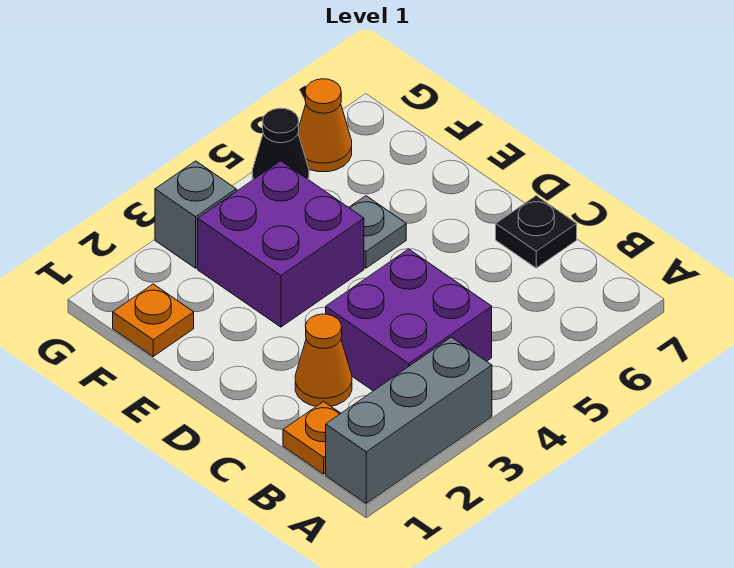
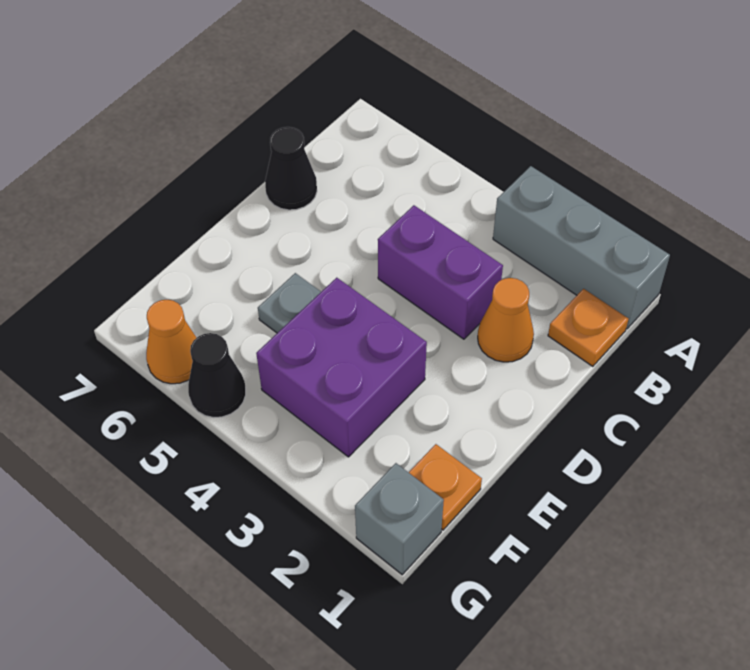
purple brick B3:C4 level 1 -> purple brick C3:C4 level 1
black plate C7 level 1 -> black cone C7 level 1
grey brick G3 level 1 -> grey brick G1 level 1

